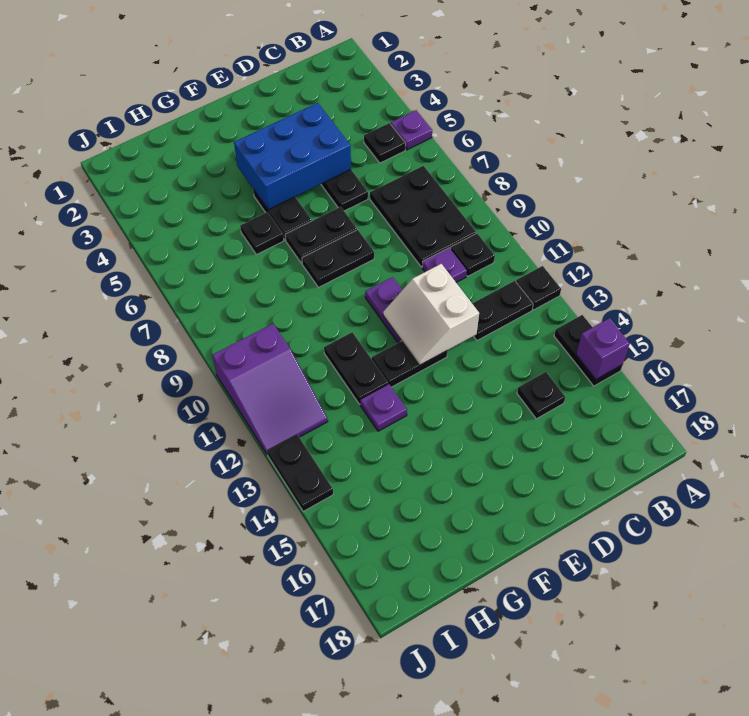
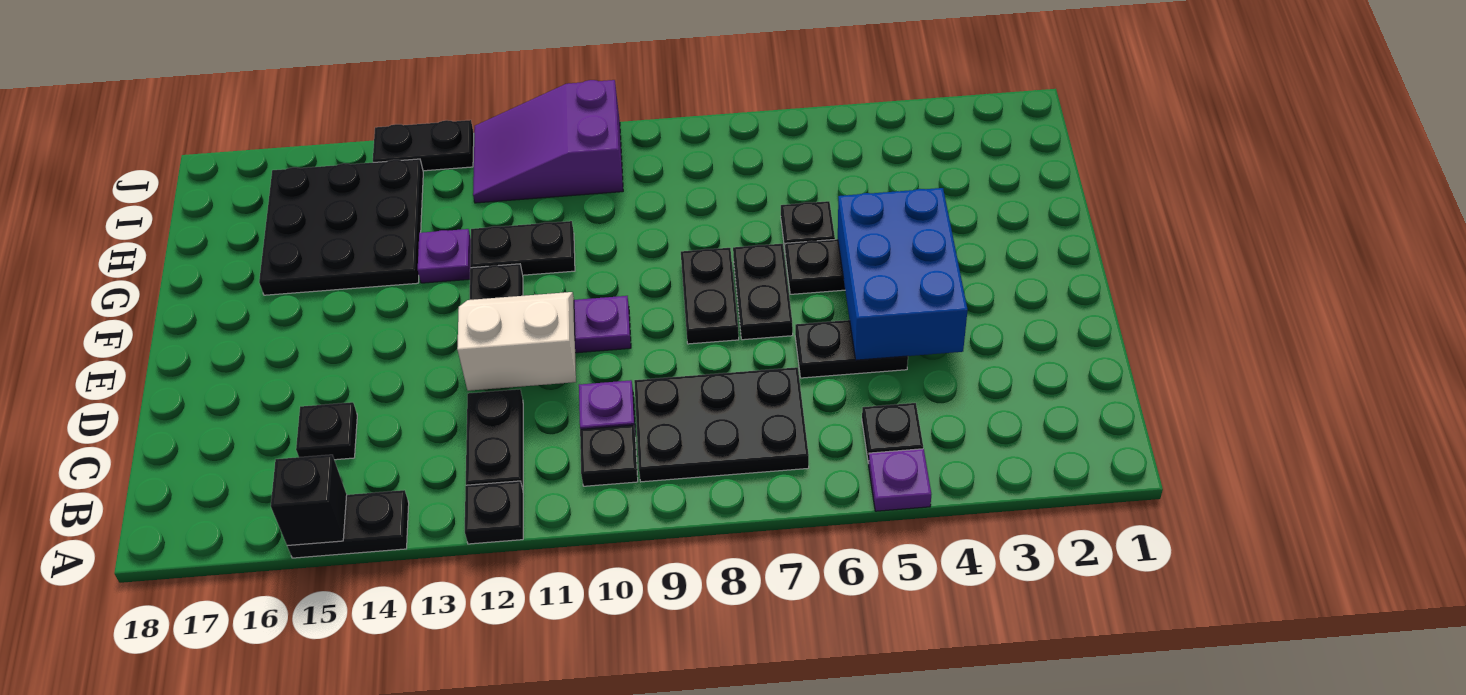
purple brick A15 level 2 -> black brick A15 level 2
none -> black plate G14:I16 level 1

